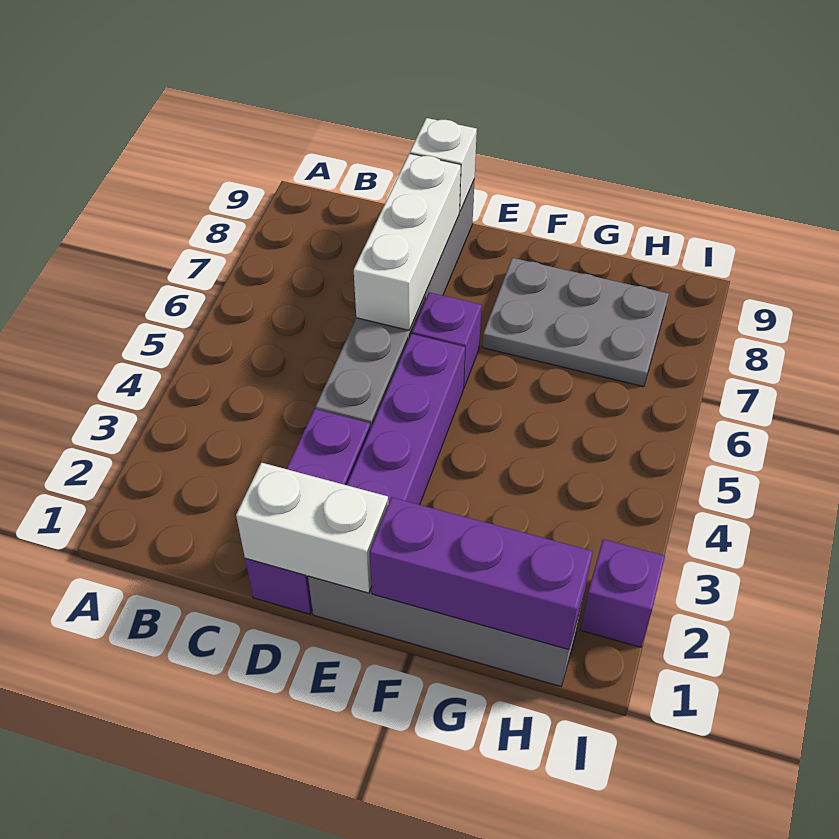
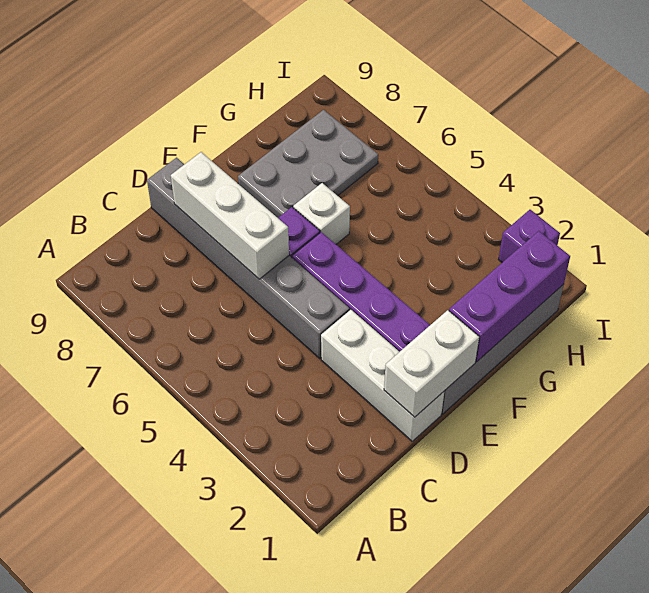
purple brick D1:D3 level 1 -> white brick D1:D3 level 1
white brick D9 level 2 -> white brick F6 level 1

